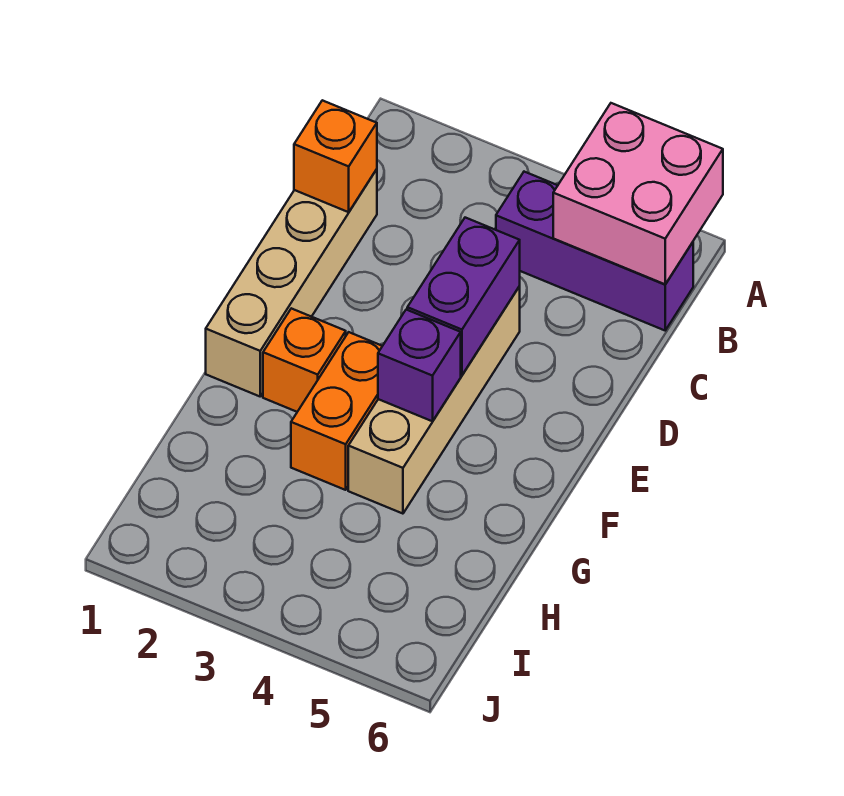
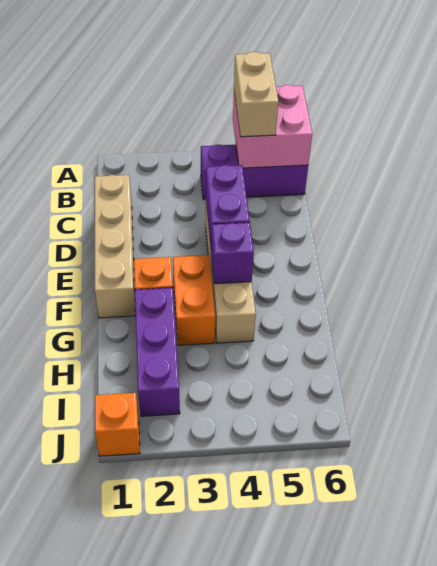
none -> tan brick A5:B5 level 3
orange brick C1 level 2 -> orange brick J1 level 1
none -> purple brick G2:I2 level 1

